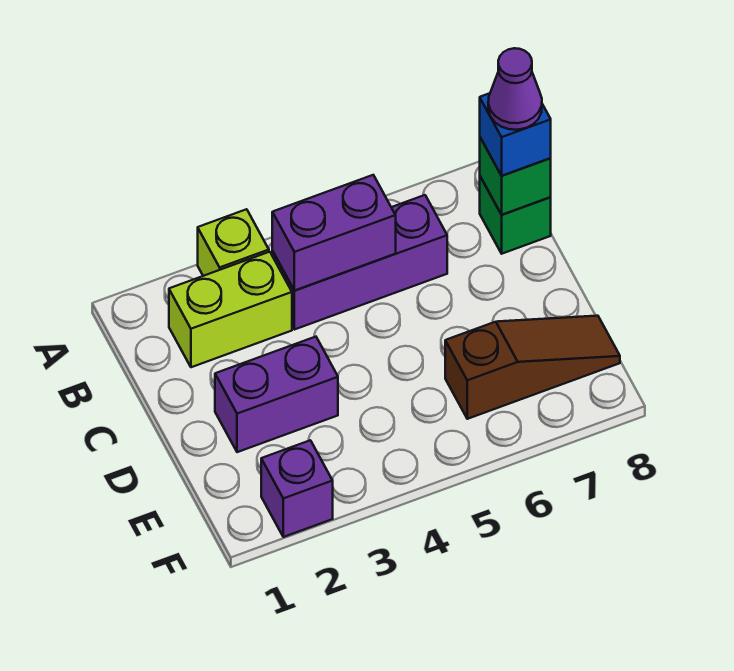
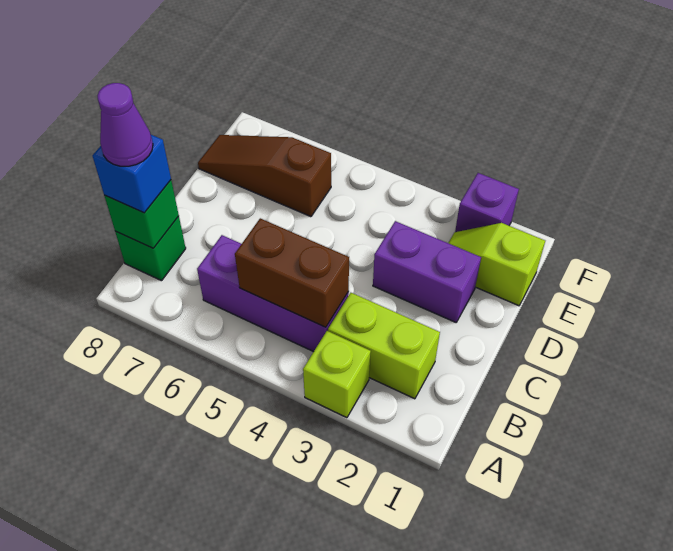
purple brick B4:B5 level 2 -> brown brick B4:B5 level 2
none -> lime slope E1:E2 level 1 top 1

